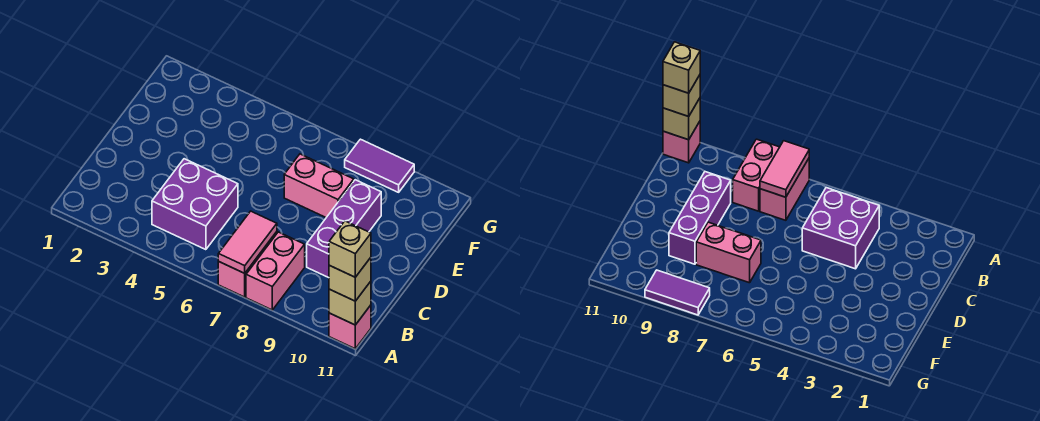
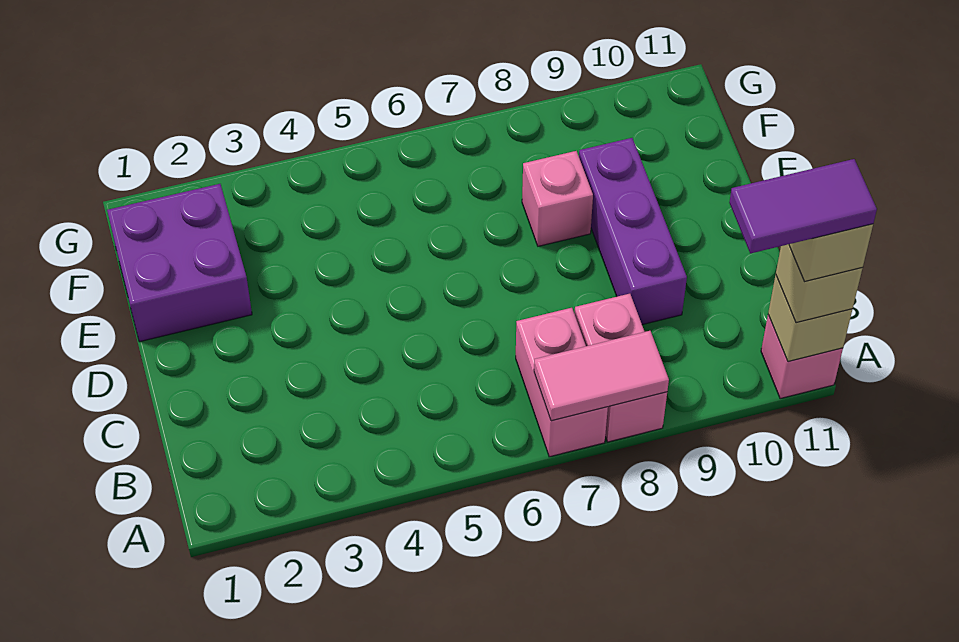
pink tile A7:B7 level 2 -> pink tile A7:A8 level 2
purple brick B4:C5 level 1 -> purple brick E1:F2 level 1
pink brick E7:E8 level 1 -> pink brick E8 level 1
purple tile G8:G9 level 1 -> purple tile A10:A11 level 5

